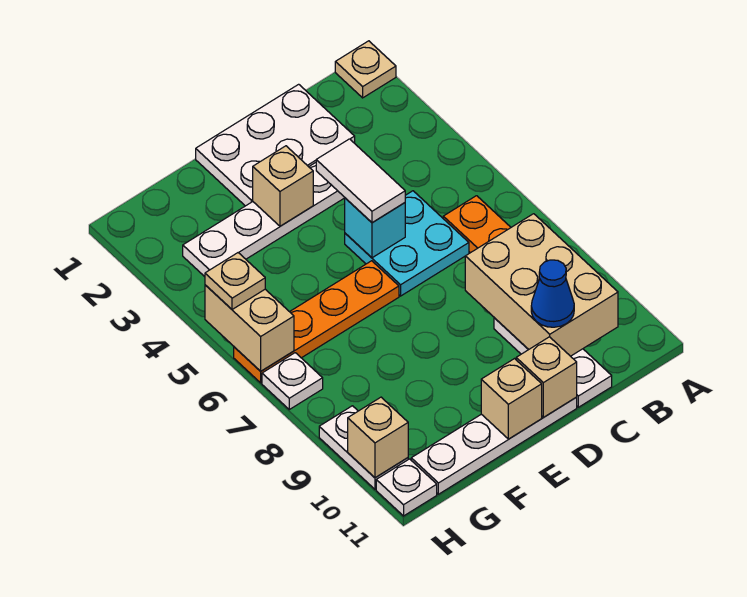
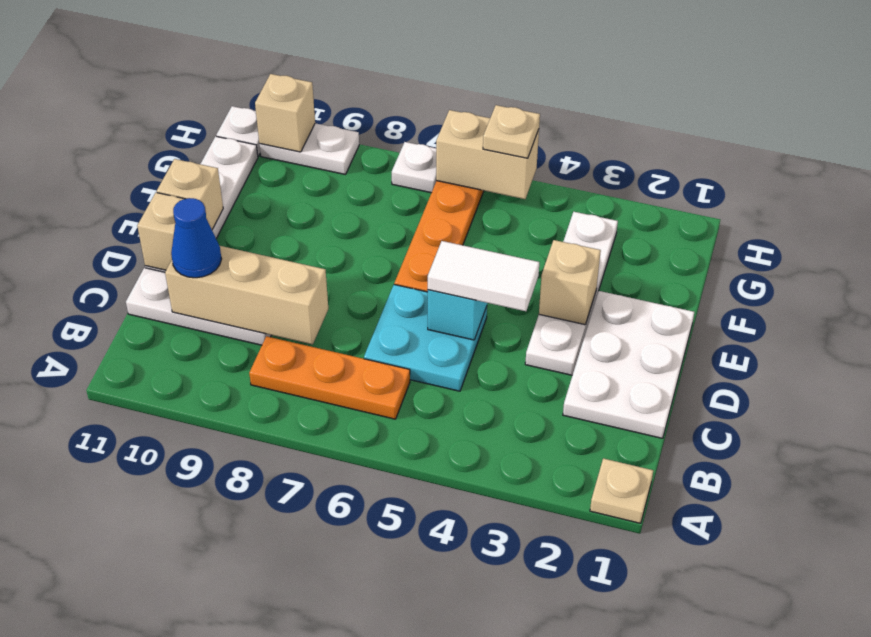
tan brick B8:C10 level 2 -> tan brick C8:C10 level 2

